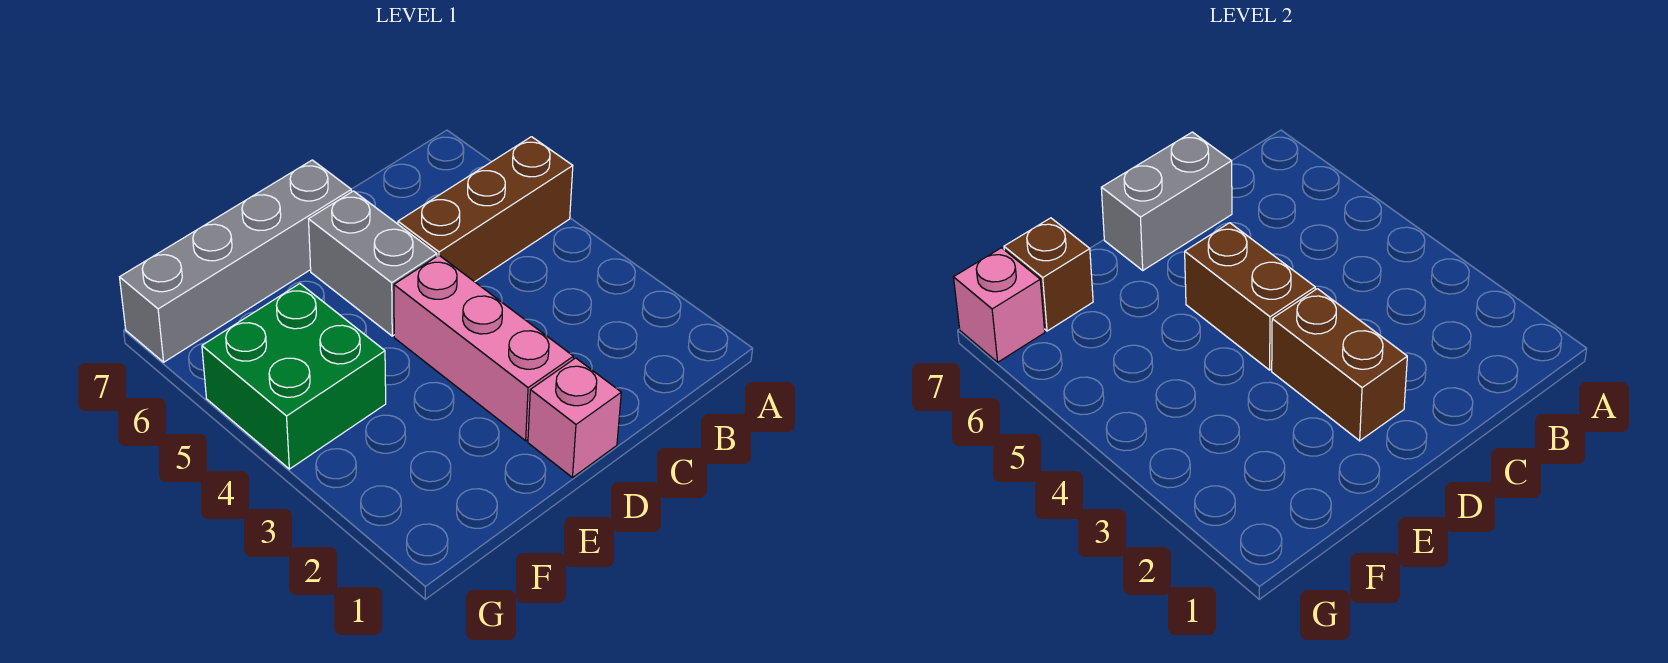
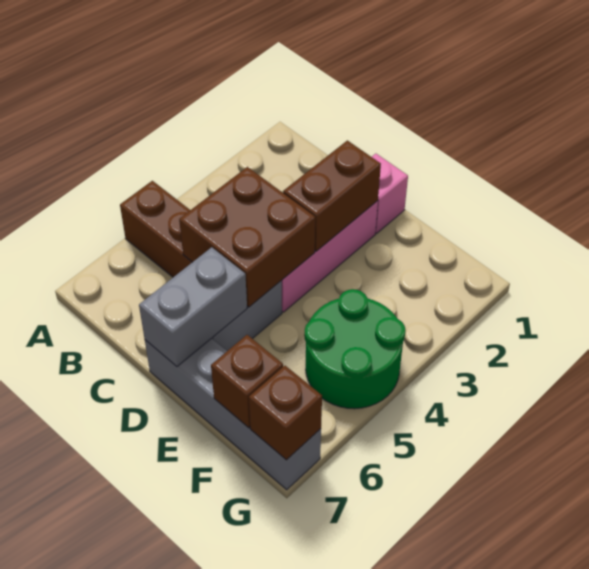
grey brick C7:D7 level 2 -> grey brick D6:D7 level 2
brown brick D4:D5 level 2 -> brown brick C4:D5 level 2
green brick F4:G5 level 1 -> green round brick F4:G5 level 1
pink brick G7 level 2 -> brown brick G7 level 2

